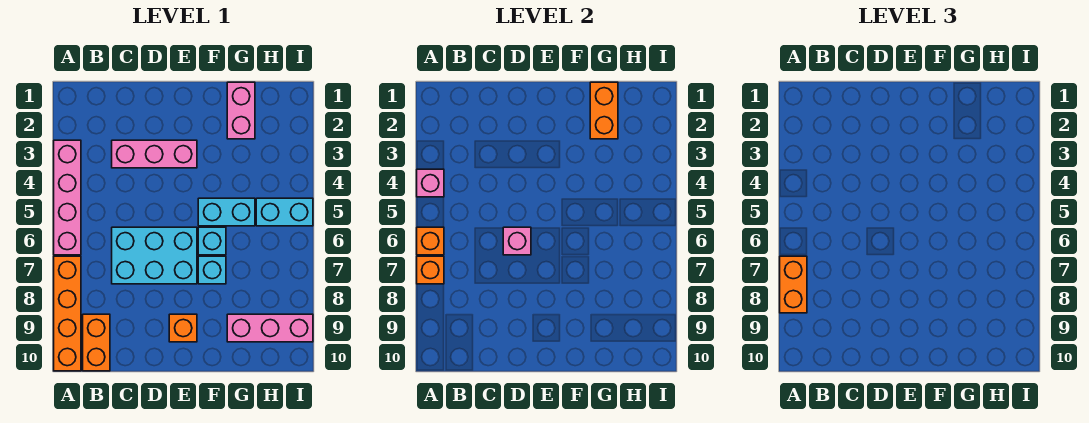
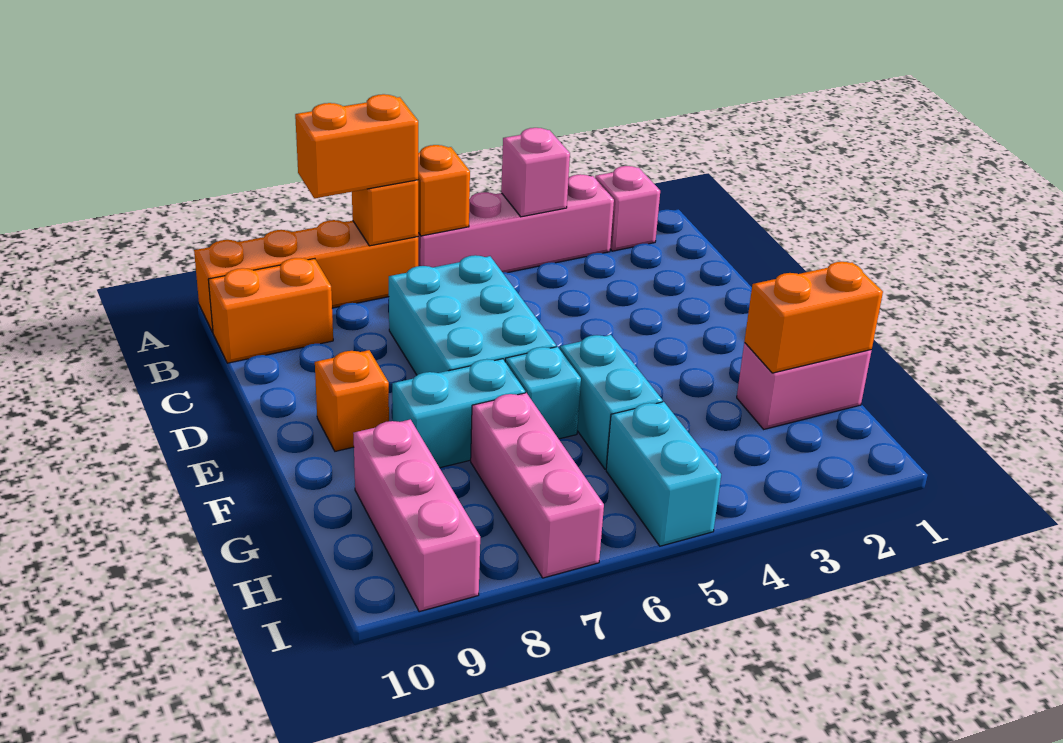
pink brick C3:E3 level 1 -> pink brick G7:I7 level 1
pink brick D6 level 2 -> pink brick A2 level 1
cyan brick F7 level 1 -> cyan brick F7:F8 level 1

